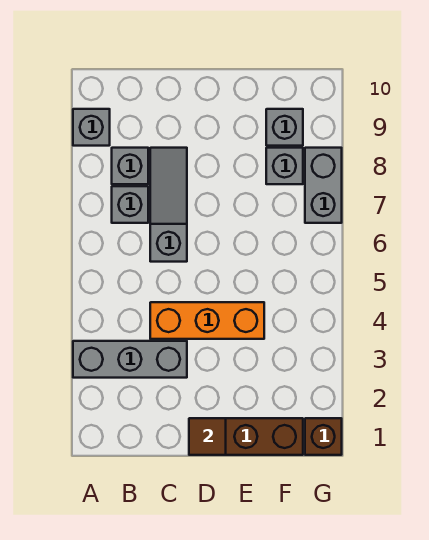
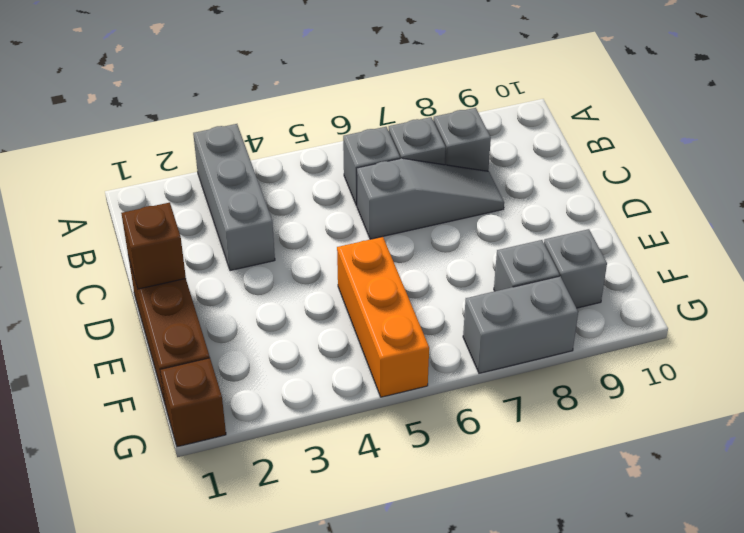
grey brick A9 level 1 -> grey brick B6 level 1
orange brick C4:E4 level 1 -> orange brick E5:G5 level 1
brown tile D1 level 2 -> brown brick D1 level 2

